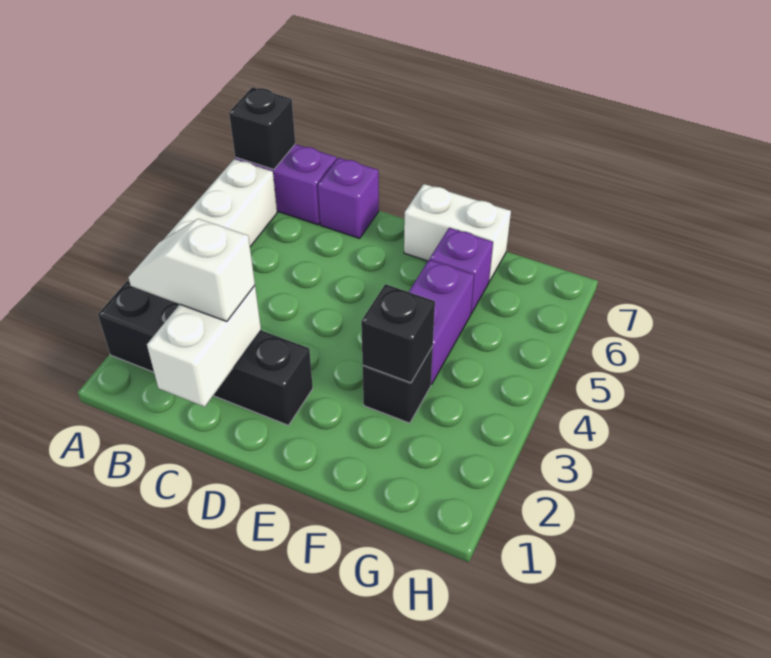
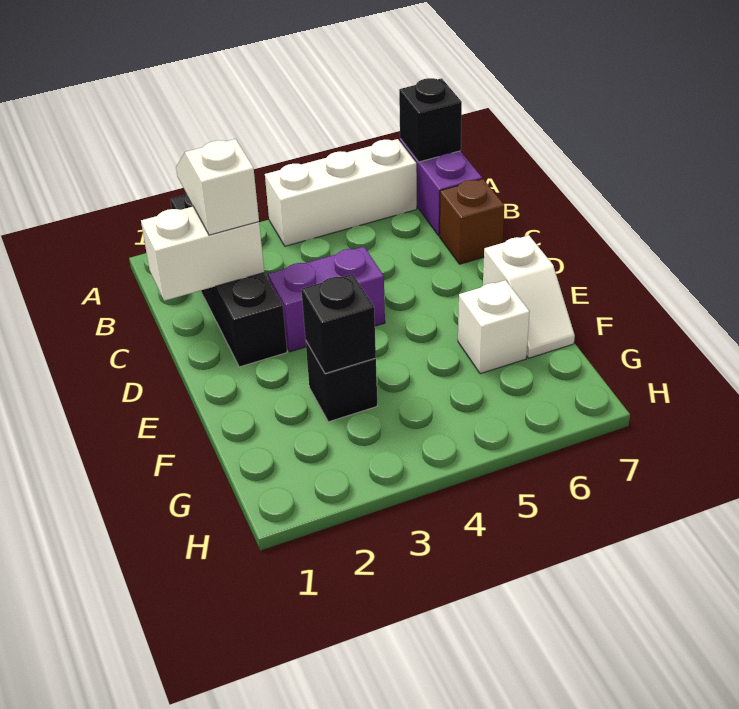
purple brick C7 level 1 -> brown brick C7 level 1
white brick E7:F7 level 1 -> white slope E7:F7 level 1 top E
purple brick F4:F5 level 1 -> purple brick D3:D4 level 1
purple brick F6 level 1 -> white brick F6 level 1

